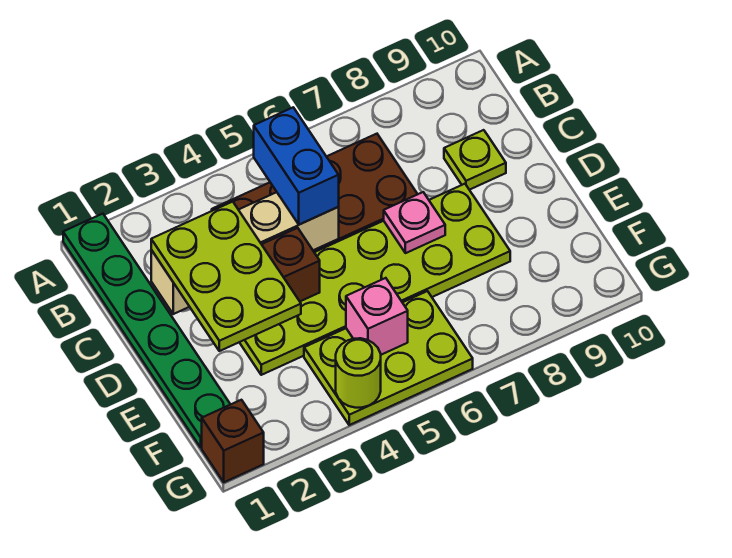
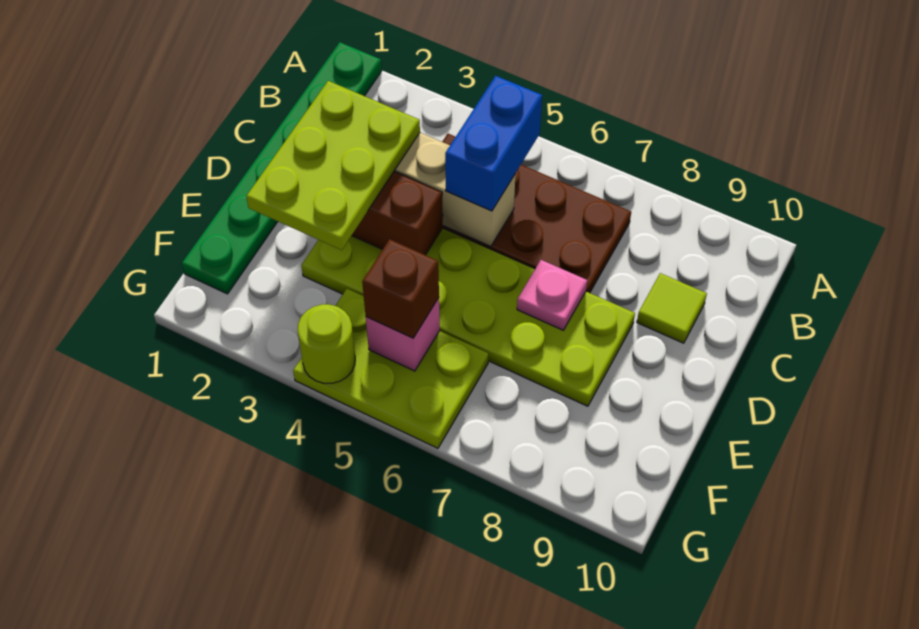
lime plate C9 level 1 -> lime tile C9 level 1
brown brick G1 level 1 -> brown brick F5 level 3

